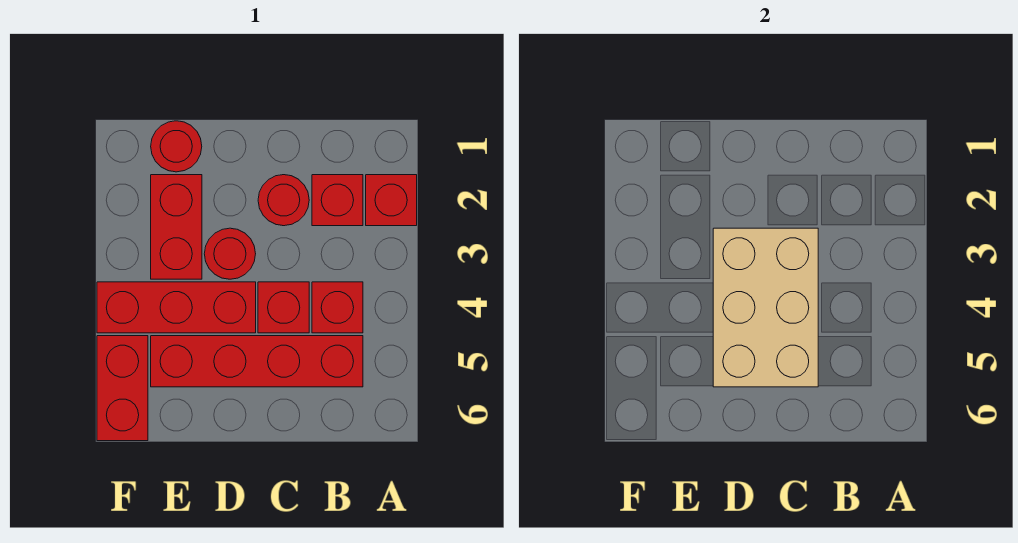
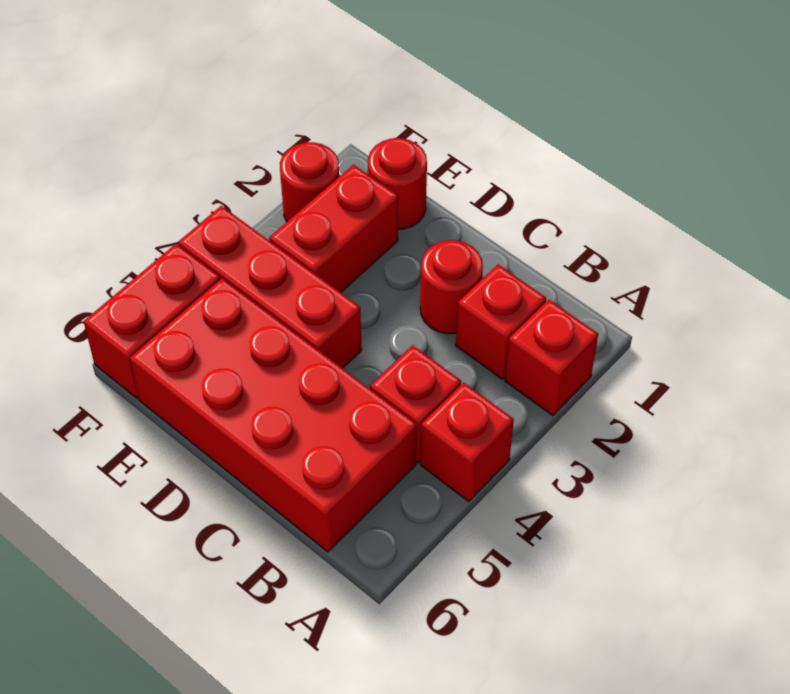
red brick B5:E5 level 1 -> red brick B5:E6 level 1
tan brick C3:D5 level 2 -> none
red brick C4 level 1 -> red brick A4 level 1
red round brick D3 level 1 -> red round brick F2 level 1

